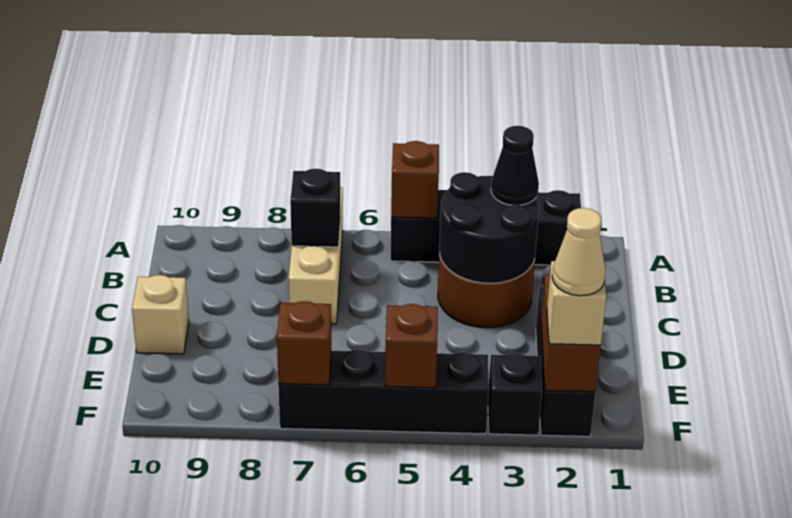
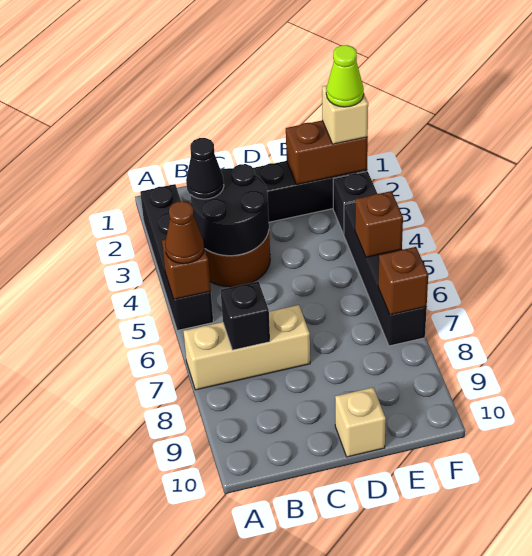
none -> brown cone A5 level 3
tan cone F2 level 4 -> lime cone F2 level 4

